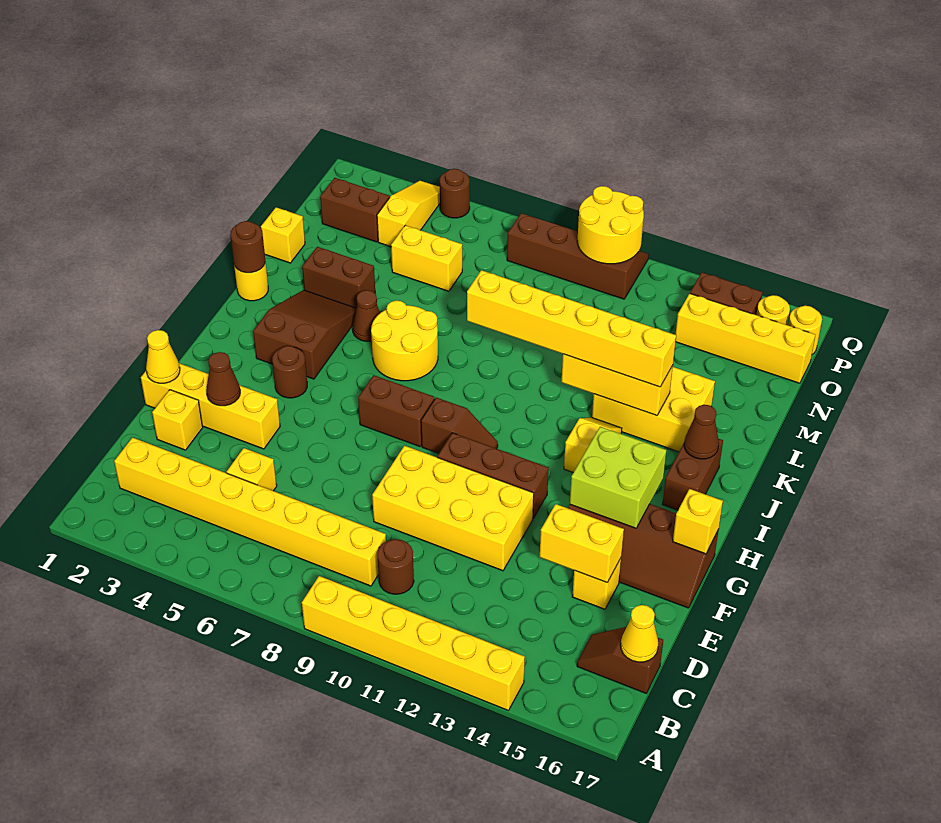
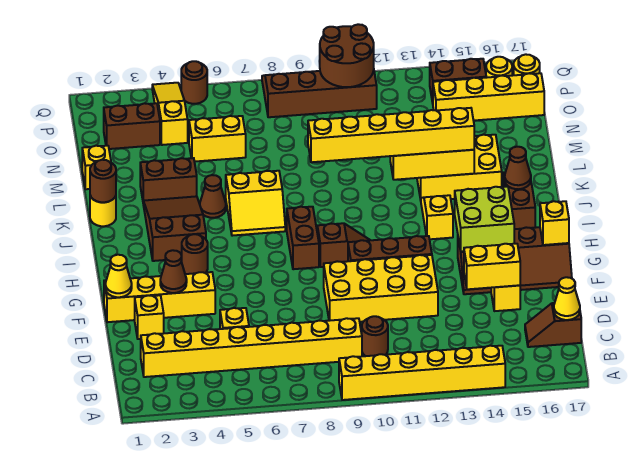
brown brick H7:H8 level 1 -> brown brick H8:I8 level 1
yellow round brick J6:K7 level 1 -> yellow slope J6:K7 level 1 top K
yellow round brick P10:Q11 level 2 -> brown round brick P10:Q11 level 2

